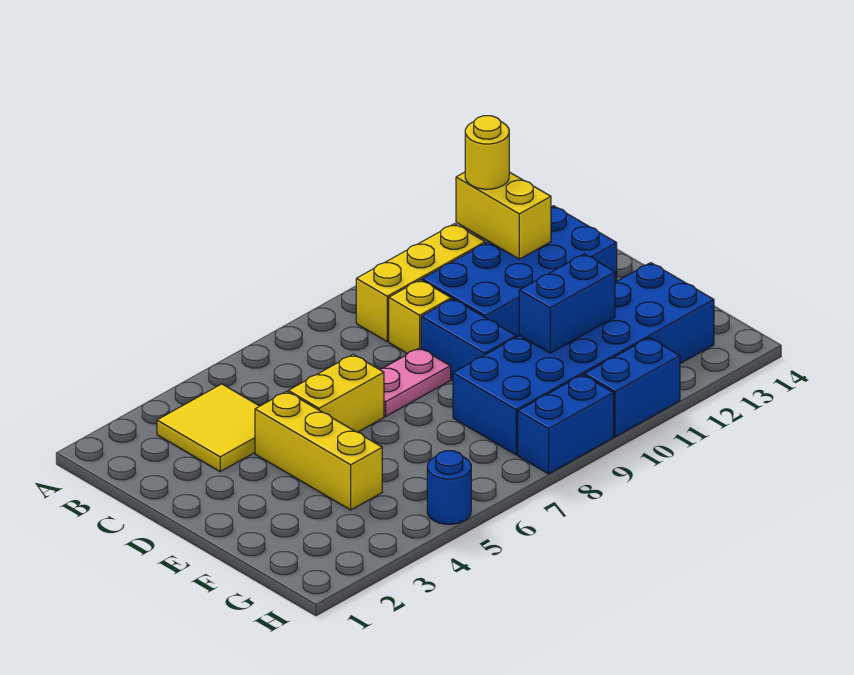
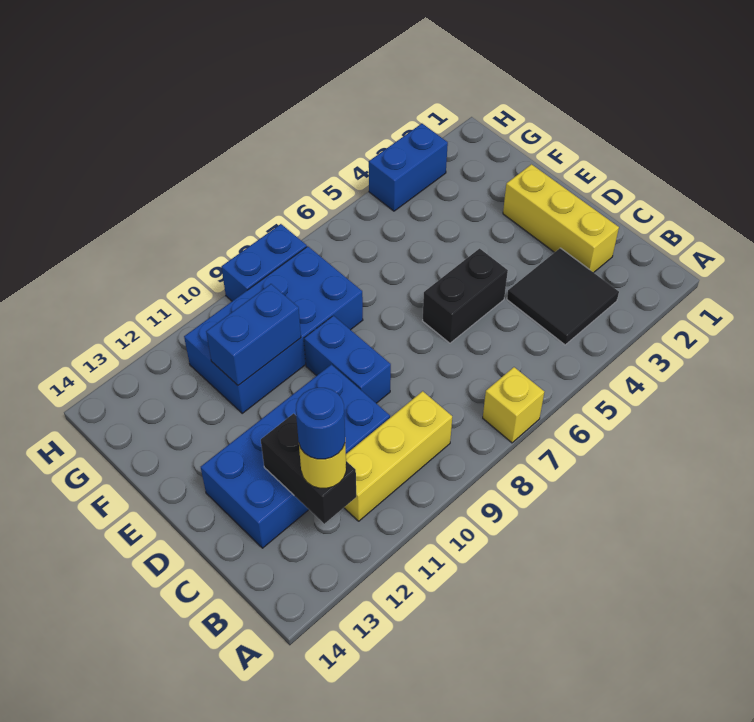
yellow tile B3:C4 level 1 -> black tile B3:C4 level 1
yellow brick B12:C12 level 2 -> black brick B12:C12 level 2
yellow brick C9 level 1 -> yellow brick A7 level 1
yellow brick D4:F4 level 1 -> yellow brick C2:E2 level 1
yellow brick D5:D6 level 1 -> black brick D5:D6 level 1
pink plate D7:D8 level 1 -> none
blue brick F8:G13 level 1 -> blue brick F8:G11 level 1
blue round brick H5 level 1 -> blue round brick B12 level 4
blue brick H10:H11 level 1 -> blue brick H3:H4 level 1

